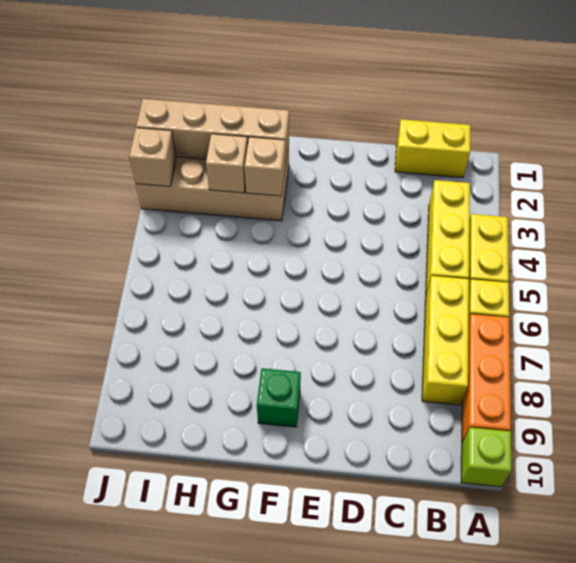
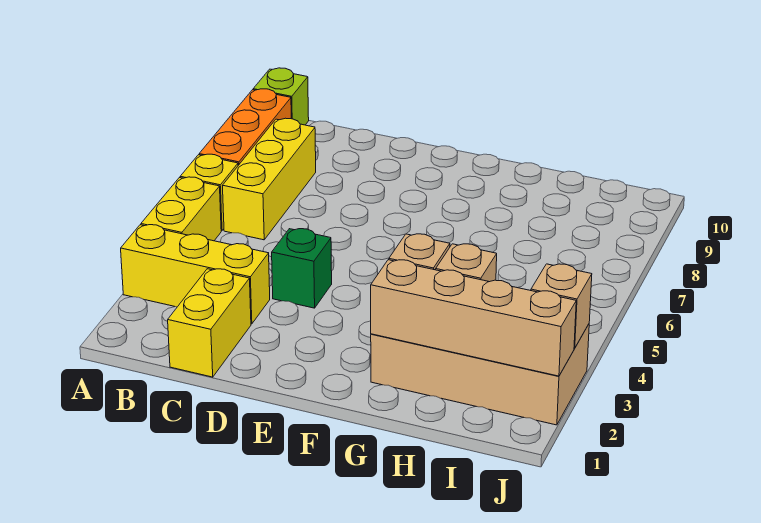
yellow brick B1:C1 level 1 -> yellow brick C1:C2 level 1
yellow brick B3:B5 level 1 -> yellow brick A3:C3 level 1
green brick F9 level 1 -> green brick D4 level 1

